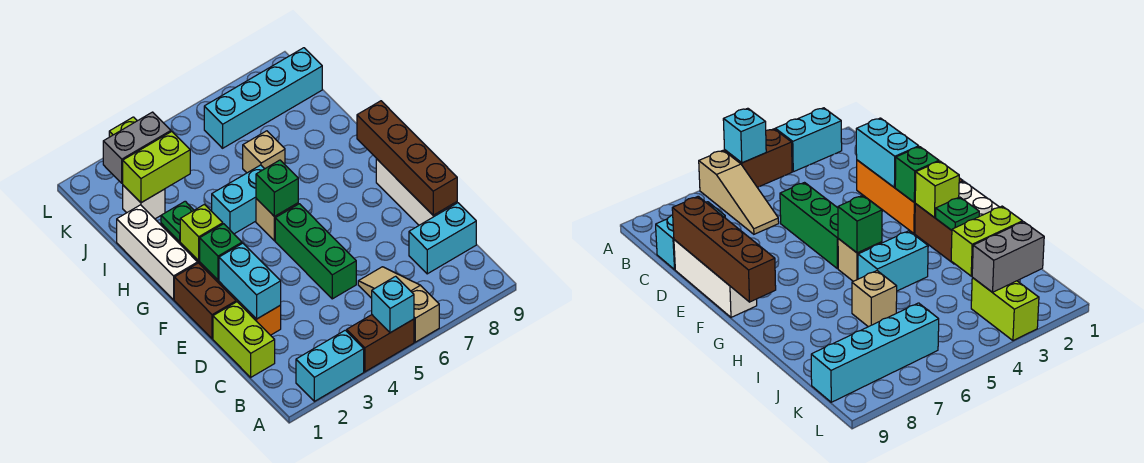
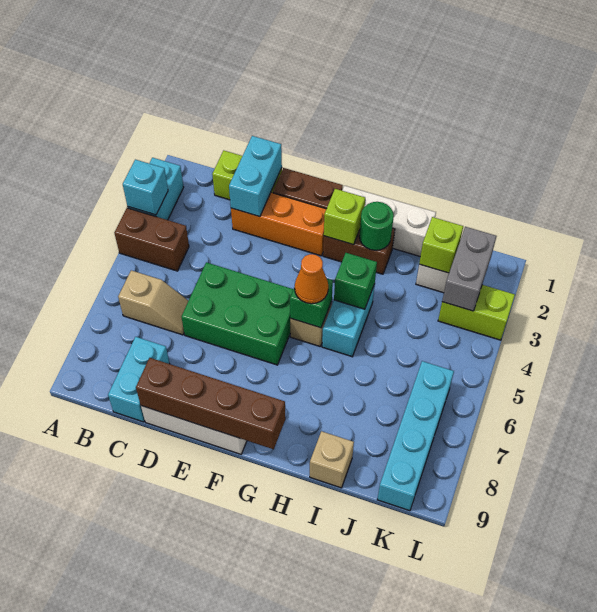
brown brick A4:A5 level 1 -> brown brick A4:B4 level 1
cyan brick A5 level 2 -> cyan brick A3 level 2
tan slope A6:C6 level 1 top A -> tan slope B6:C6 level 1 top B
cyan brick D2:E2 level 2 -> cyan brick D1:D2 level 2
green brick D5:F5 level 1 -> green brick D5:F6 level 1
green brick F2 level 2 -> green brick H4 level 2
none -> orange cone G5 level 3
green plate H2 level 2 -> green round brick H2 level 2
tan brick I6 level 1 -> tan brick I9 level 1
lime brick J2:J3 level 2 -> lime brick J2 level 2

